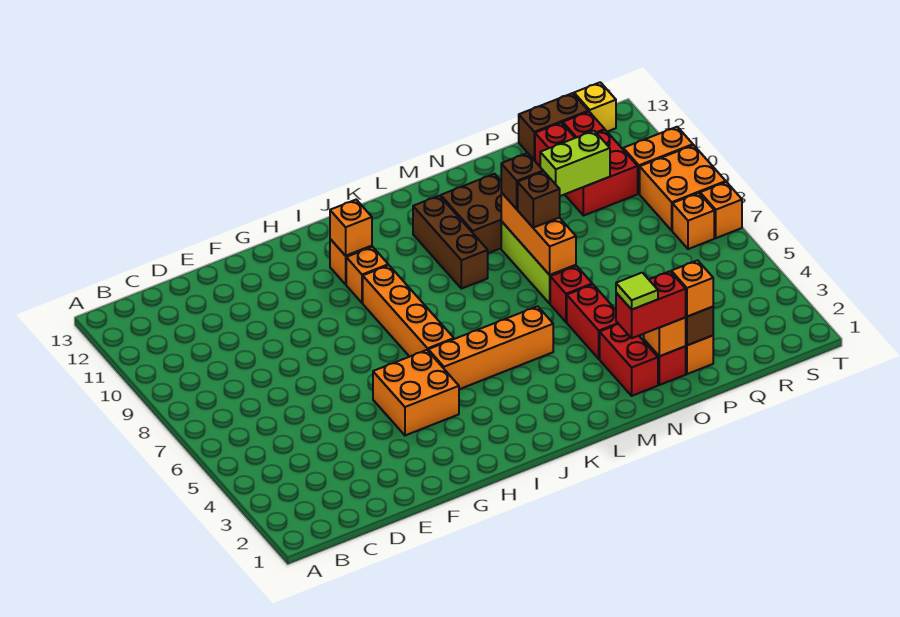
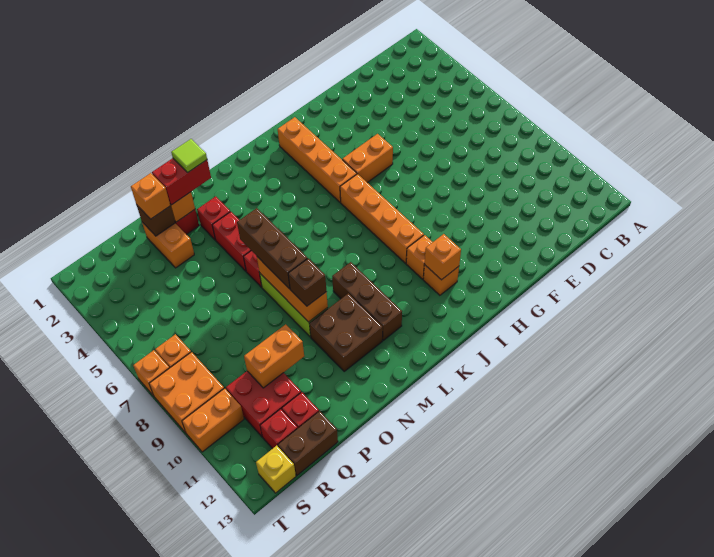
orange brick G4:H5 level 1 -> orange brick G5:H5 level 1
orange brick I5:L5 level 1 -> orange brick I2:I5 level 1
red brick N2:N3 level 1 -> red brick N3 level 1
brown brick N8 level 3 -> brown brick N6:N8 level 3
lime brick P10:Q10 level 2 -> orange brick P10:Q10 level 2

